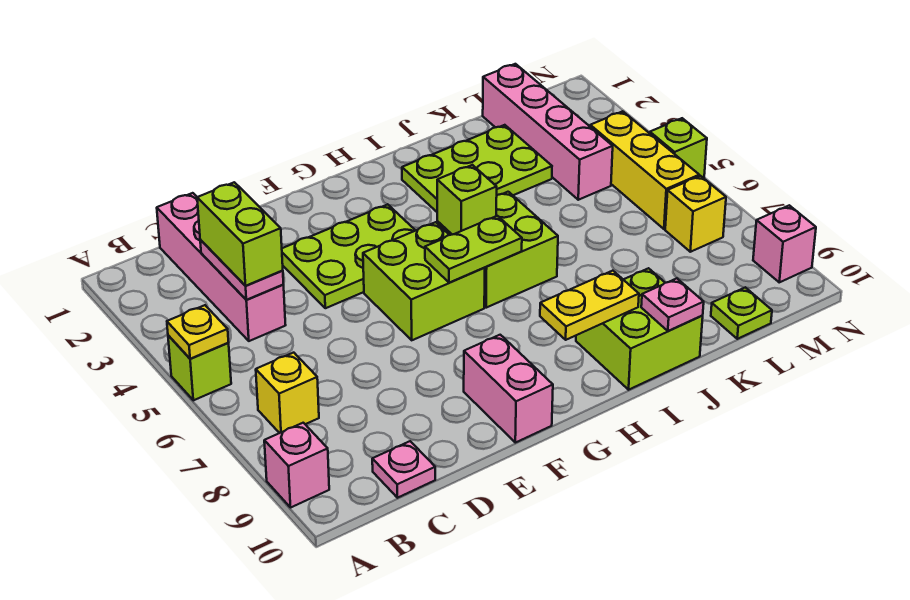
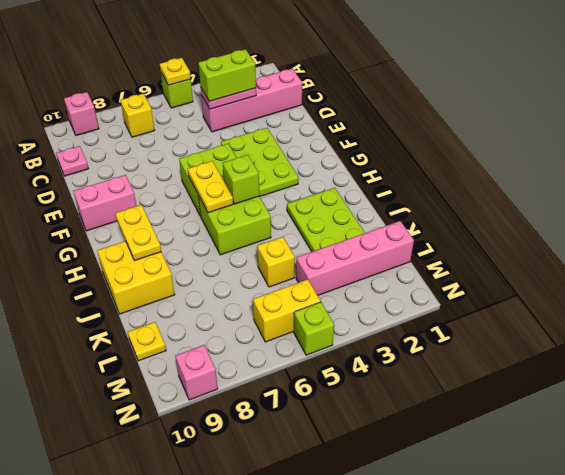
lime plate G6:H6 level 2 -> yellow plate G6:H6 level 2
lime brick I9:J10 level 1 -> yellow brick I9:J10 level 1
pink plate J10 level 2 -> none
lime plate L10 level 1 -> yellow plate L10 level 1
yellow brick M4:M6 level 1 -> yellow brick M5:M6 level 1
yellow brick M7 level 1 -> yellow brick K5 level 1

